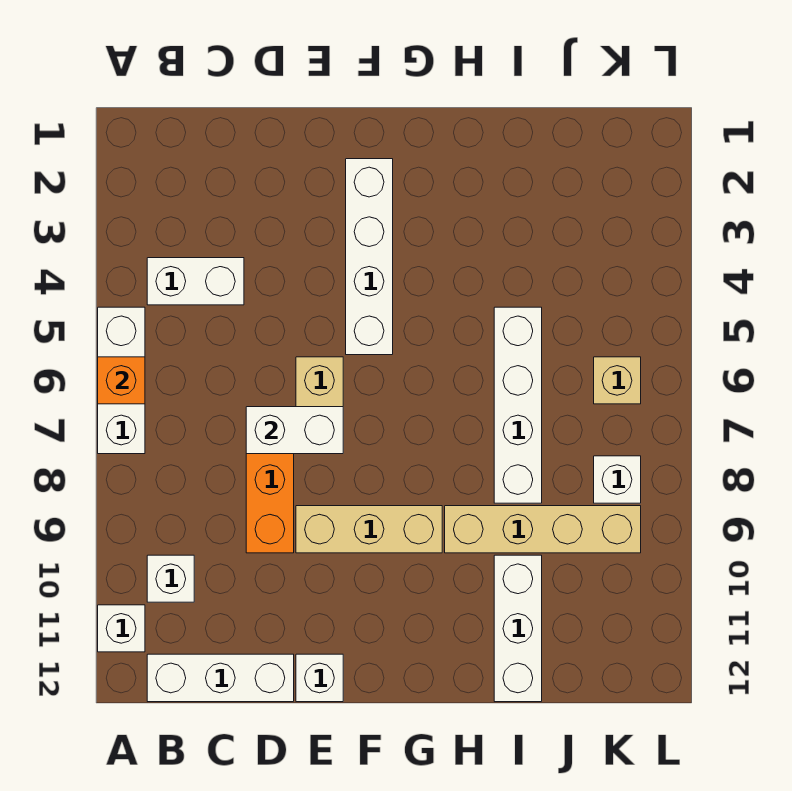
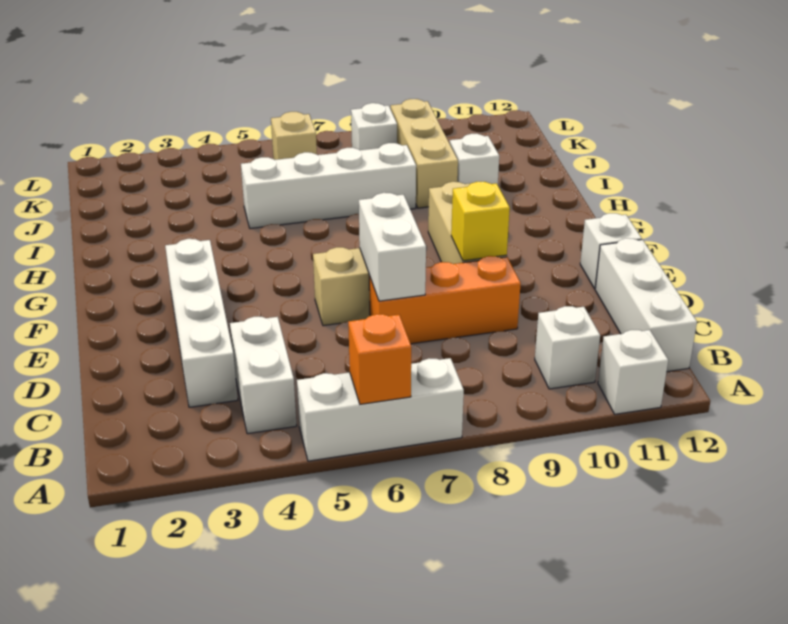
none -> yellow brick E9 level 2
white brick F2:F5 level 1 -> white brick C3:F3 level 1
tan brick H9:K9 level 1 -> tan brick I9:K9 level 1
white brick I10:I12 level 1 -> white brick I10 level 1

